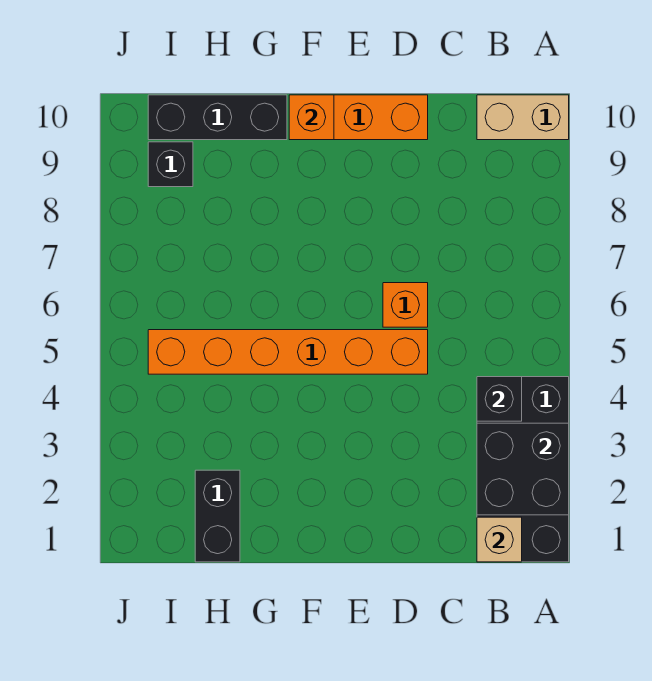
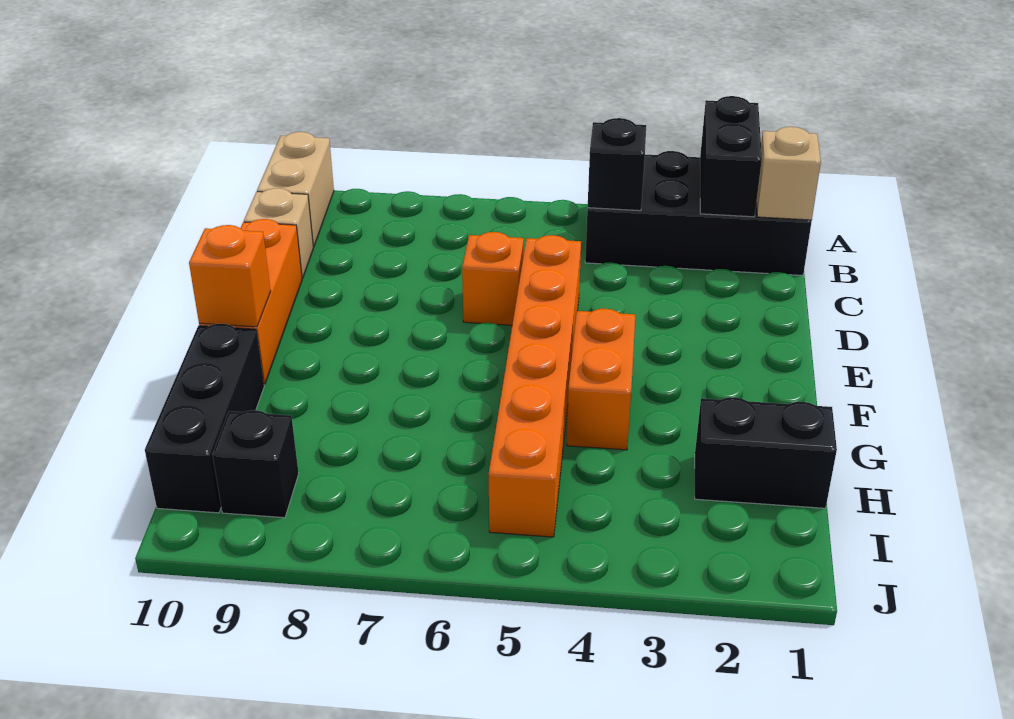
black brick A2:B3 level 2 -> black brick A2:B2 level 2
none -> tan brick C10 level 1
none -> orange brick F4:G4 level 1

